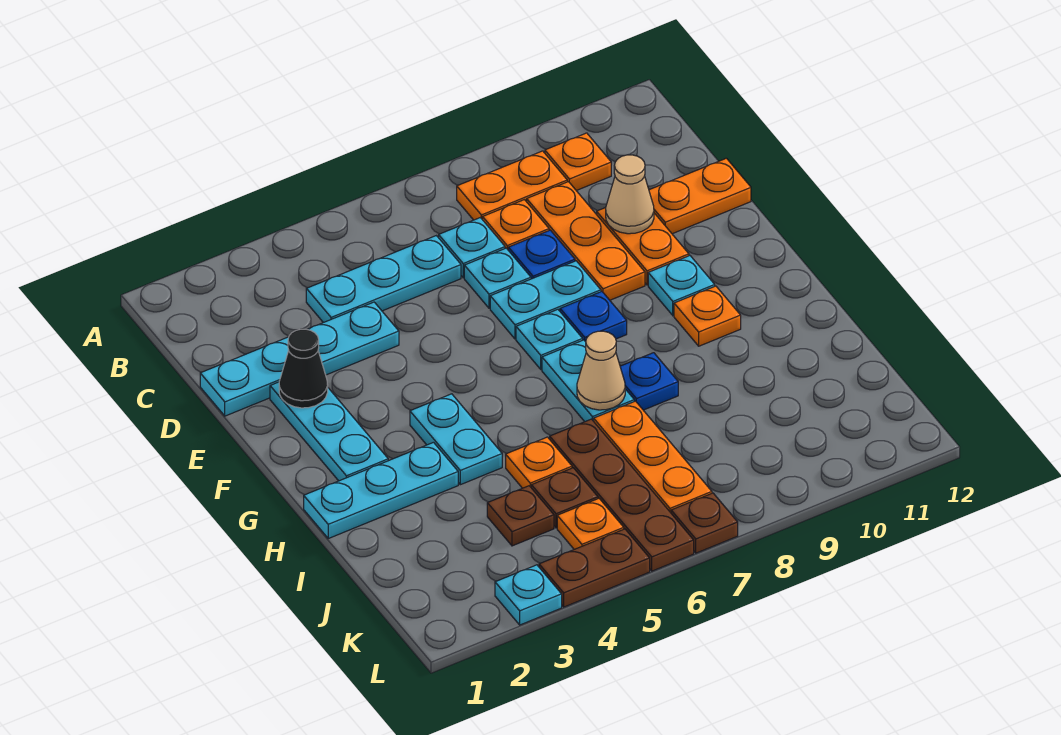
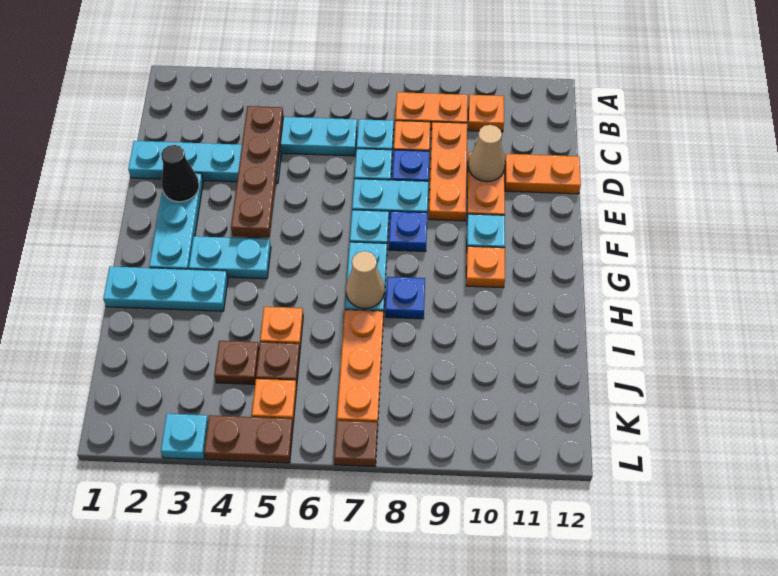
cyan plate G4:H4 level 1 -> cyan plate G3:G4 level 1
brown plate I6:L6 level 1 -> brown plate C4:F4 level 2

